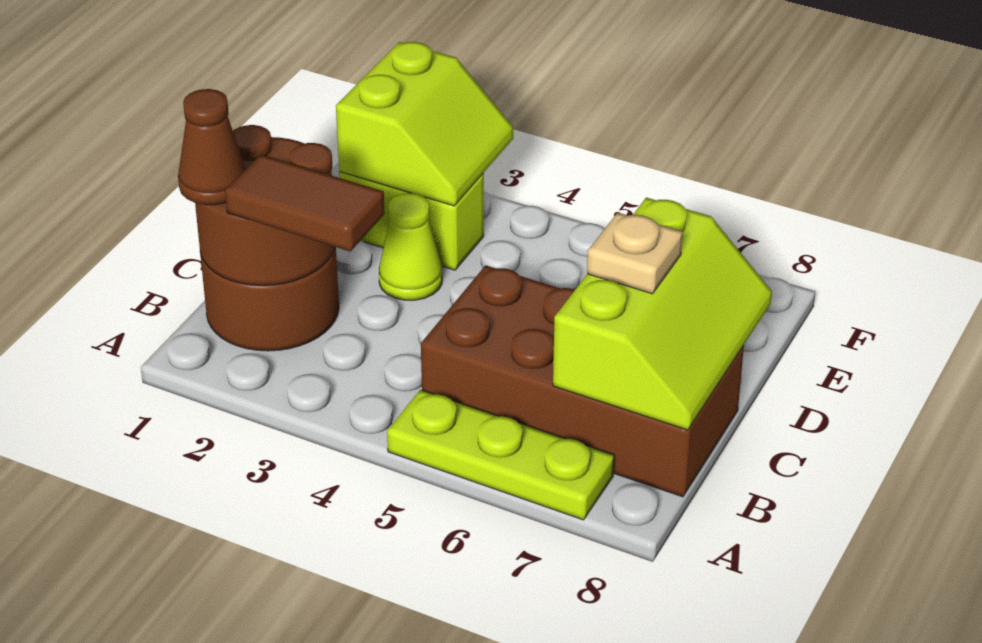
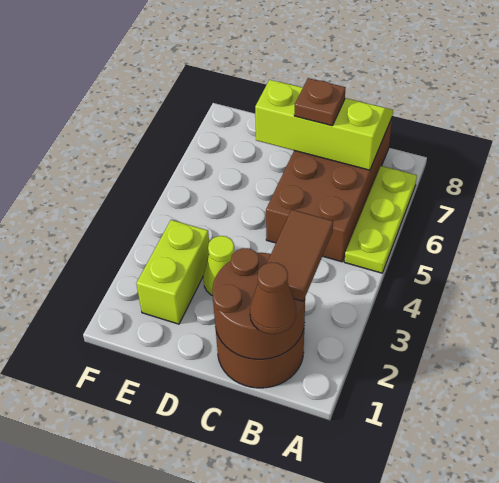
tan plate C7 level 3 -> brown plate C7 level 3
lime slope E2:F3 level 2 top 2 -> none

